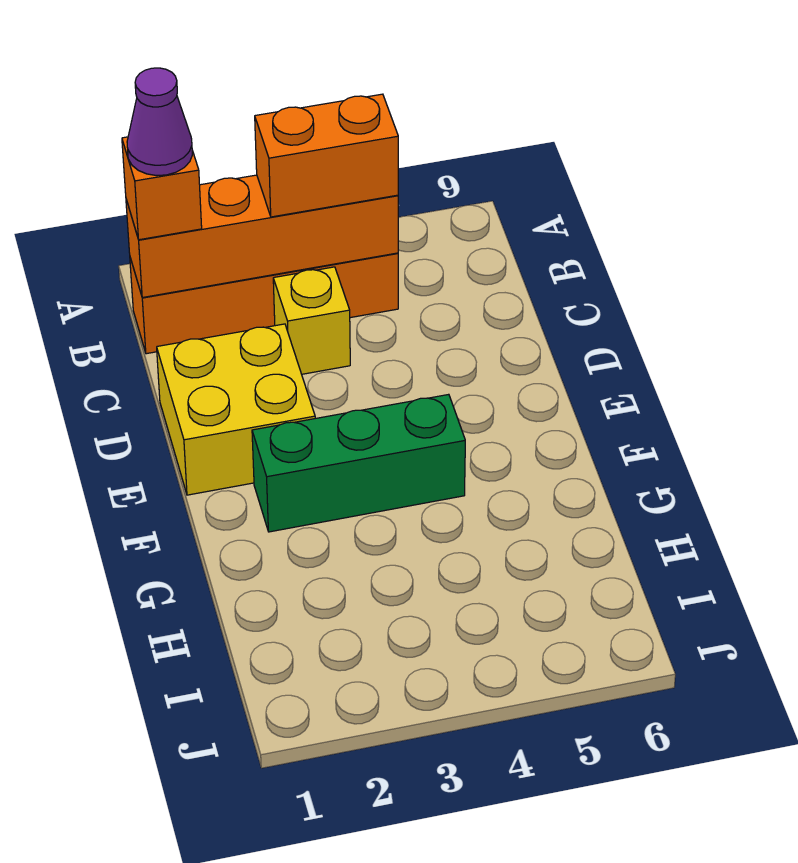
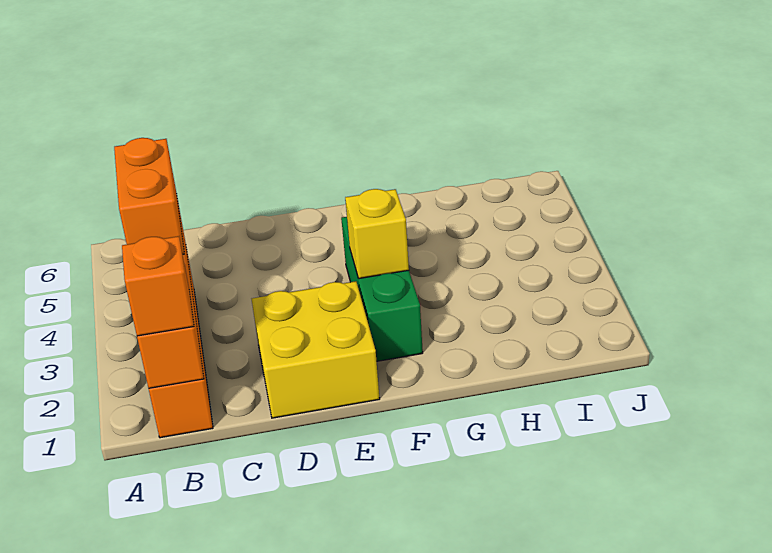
purple cone B1 level 4 -> none
yellow brick C3 level 1 -> yellow brick F3 level 2

